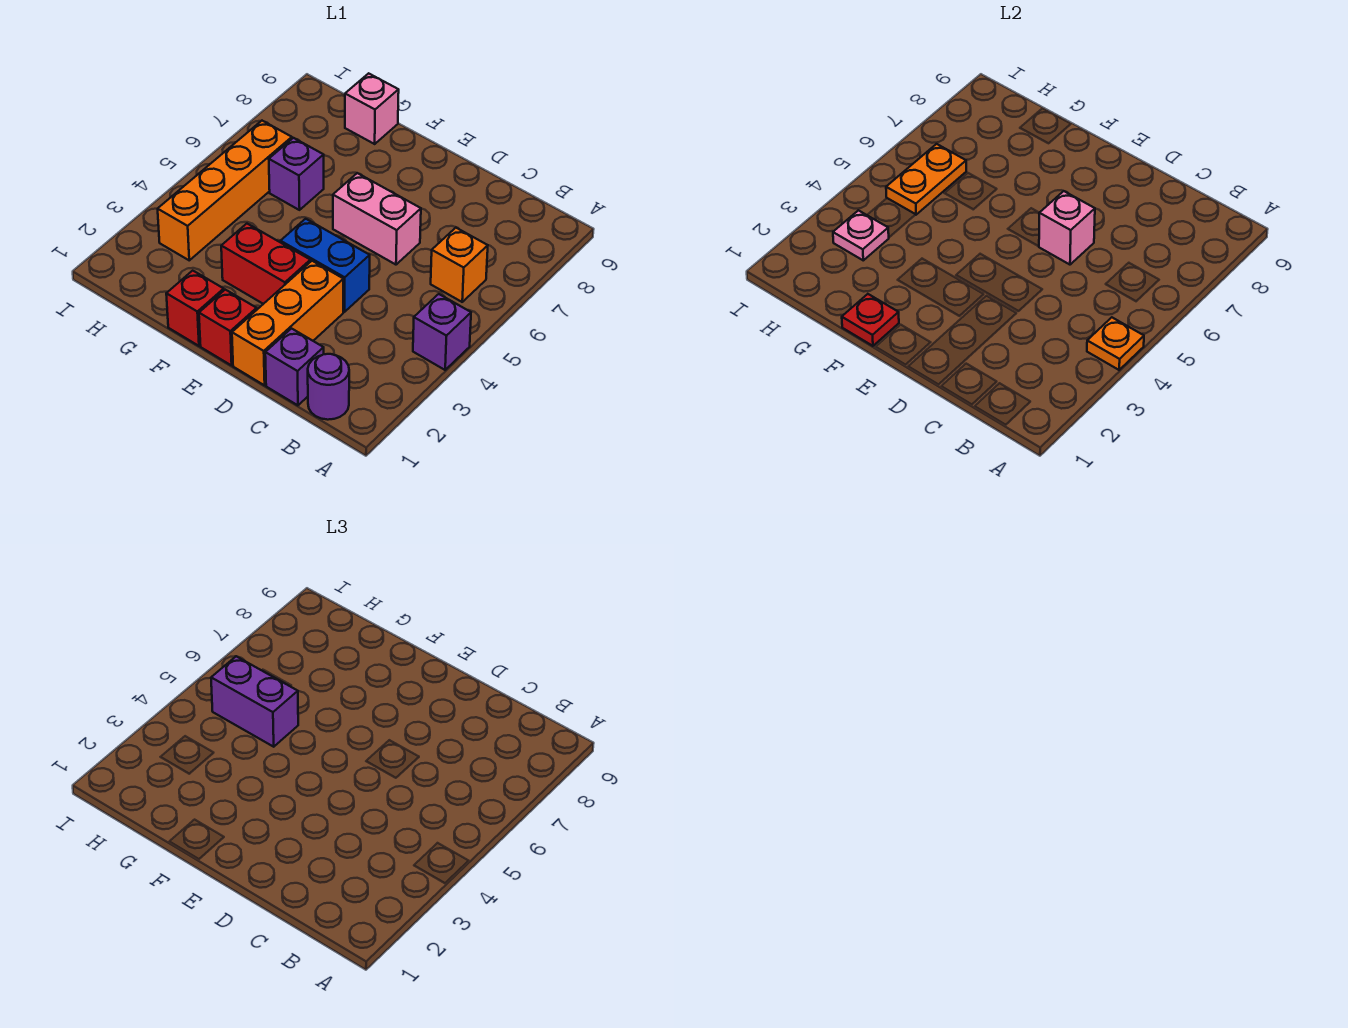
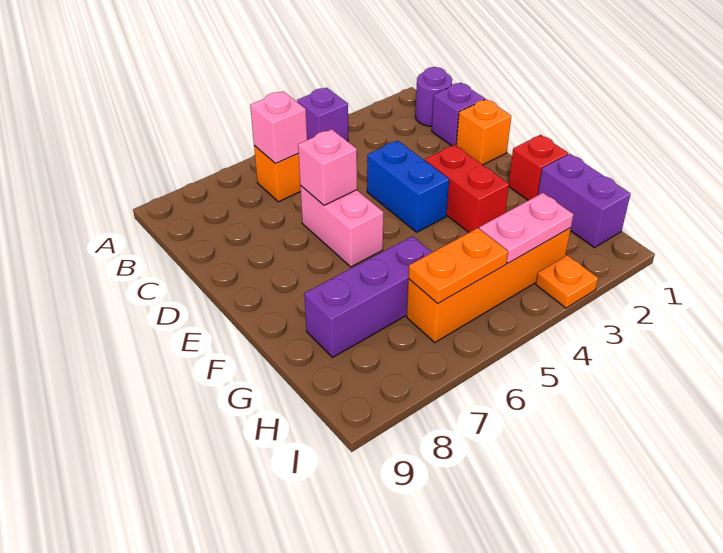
orange plate A4 level 2 -> orange plate I3 level 1
orange brick D1:D3 level 1 -> orange brick D1 level 1
red brick E1 level 1 -> none
red plate F1 level 2 -> none
purple brick G5:H5 level 3 -> purple brick G1:H1 level 1
purple brick G6 level 1 -> purple brick G6:G8 level 1
pink brick G9 level 1 -> pink brick B6 level 2
pink plate H3 level 2 -> pink plate H3:H4 level 2

